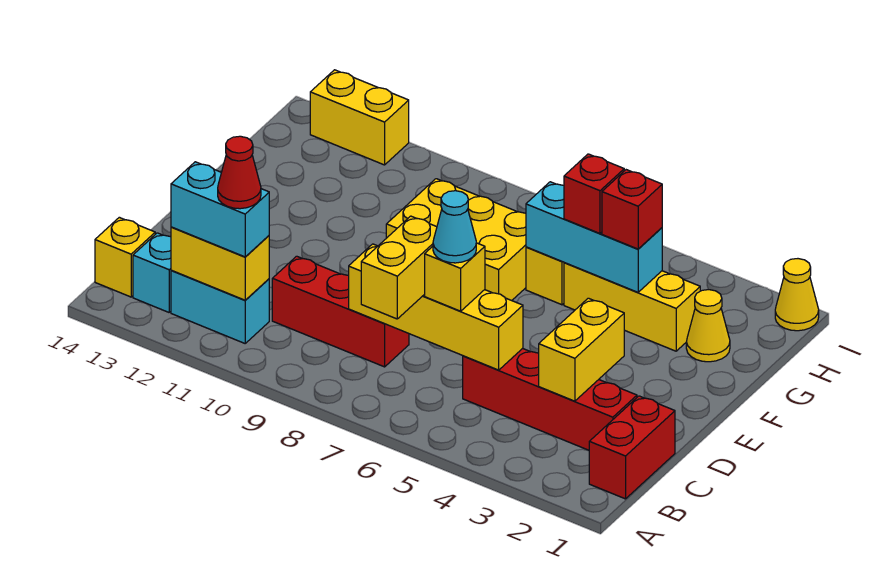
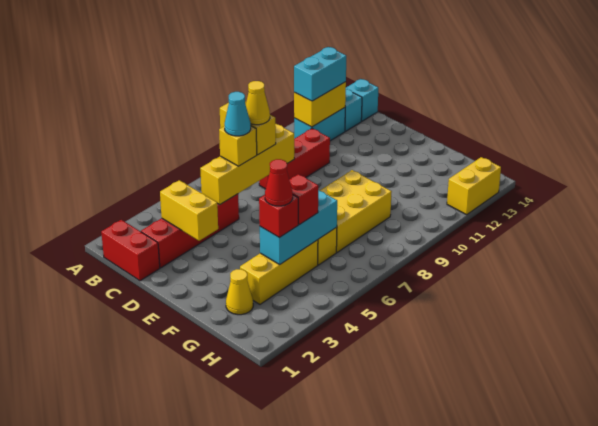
red cone B11 level 4 -> red cone G4 level 4
yellow brick B14 level 1 -> cyan brick B14 level 1
yellow cone I1 level 1 -> yellow cone C7 level 4

